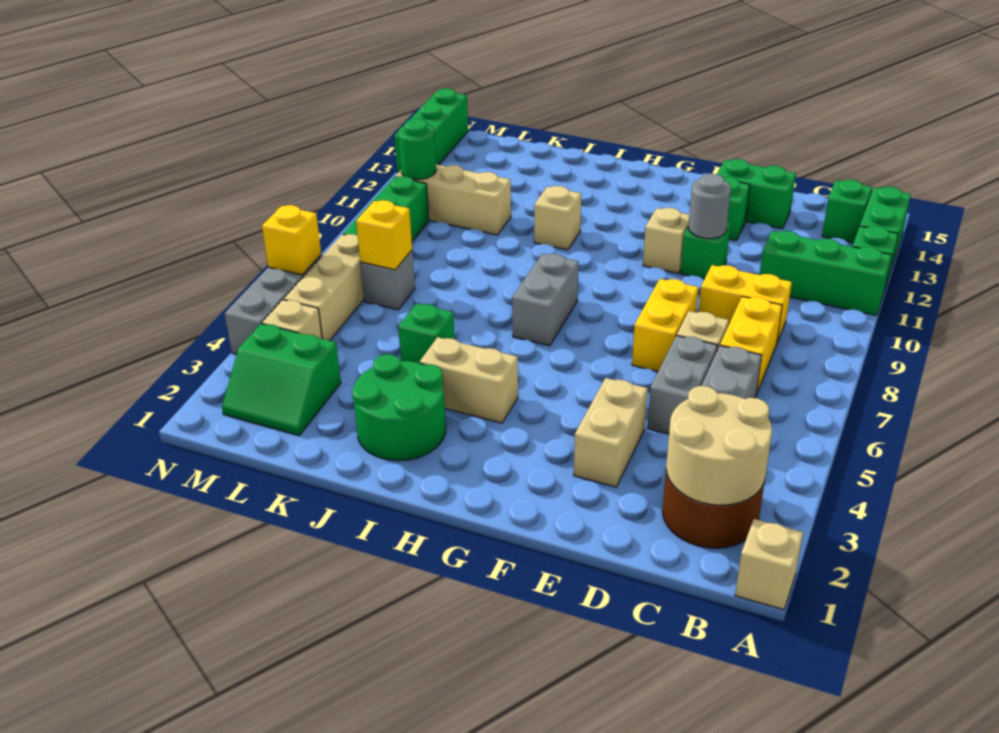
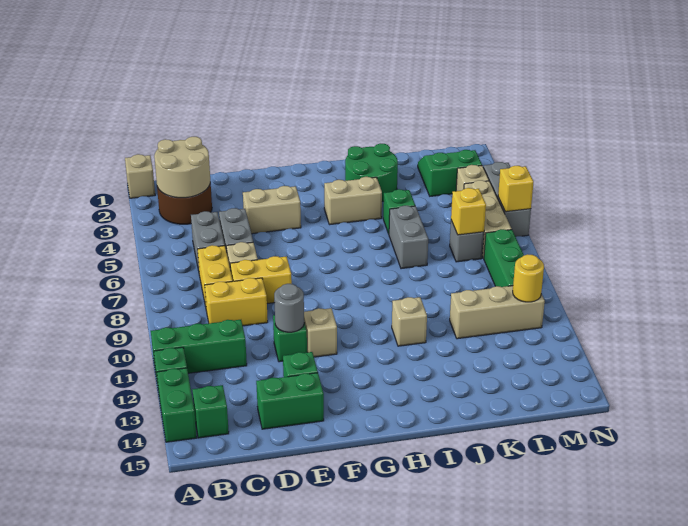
tan brick E3:E4 level 1 -> tan brick E4:F4 level 1
yellow brick E7:E8 level 1 -> yellow brick D8:E8 level 1
grey brick H7:H8 level 1 -> grey brick J6:J7 level 1
green round brick M11 level 2 -> yellow round brick M11 level 2
green brick N13:N15 level 1 -> none

